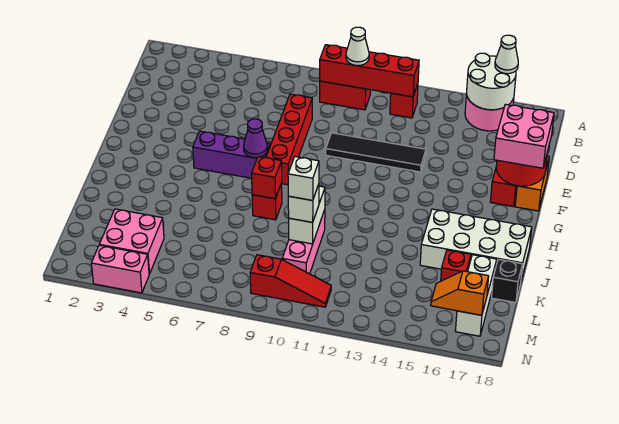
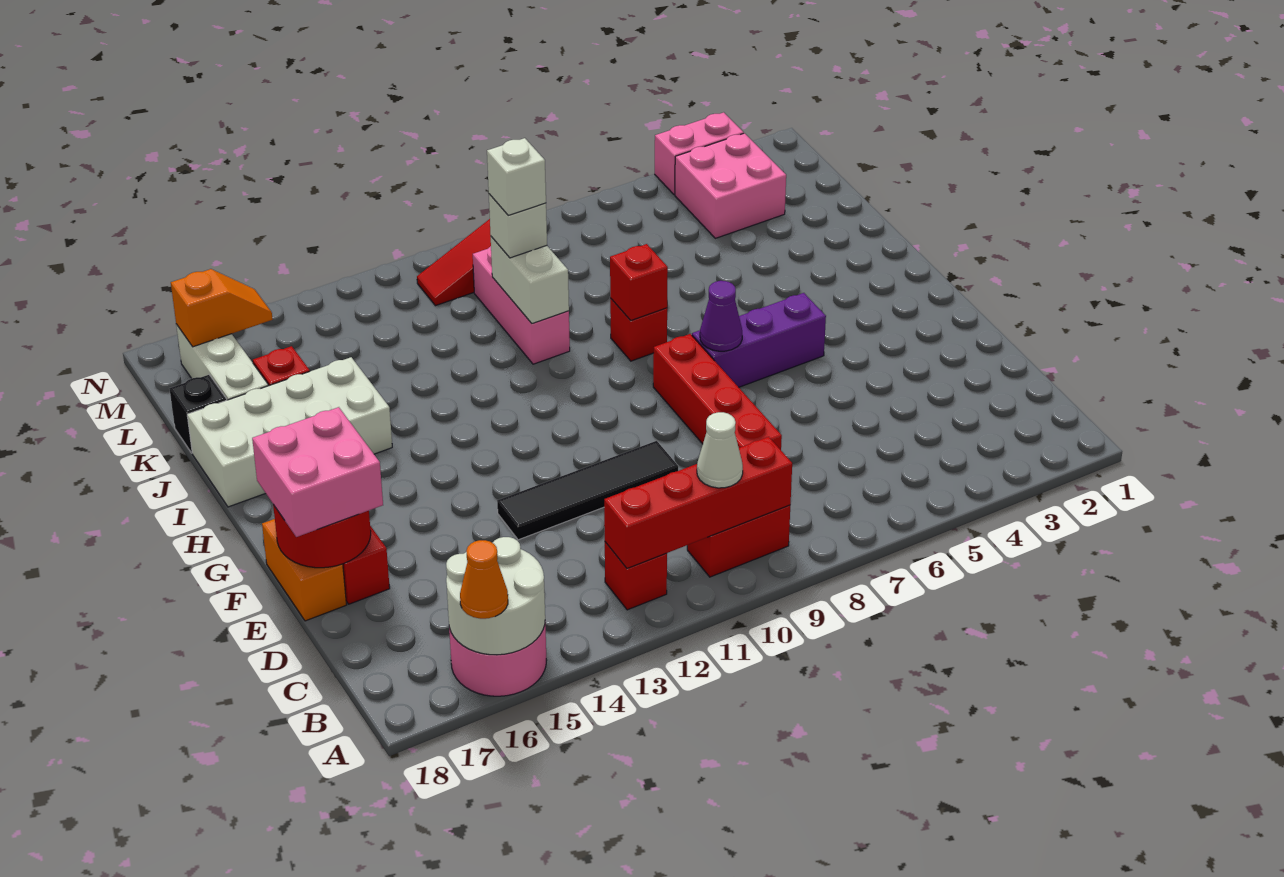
white cone A16 level 3 -> orange cone A16 level 3

